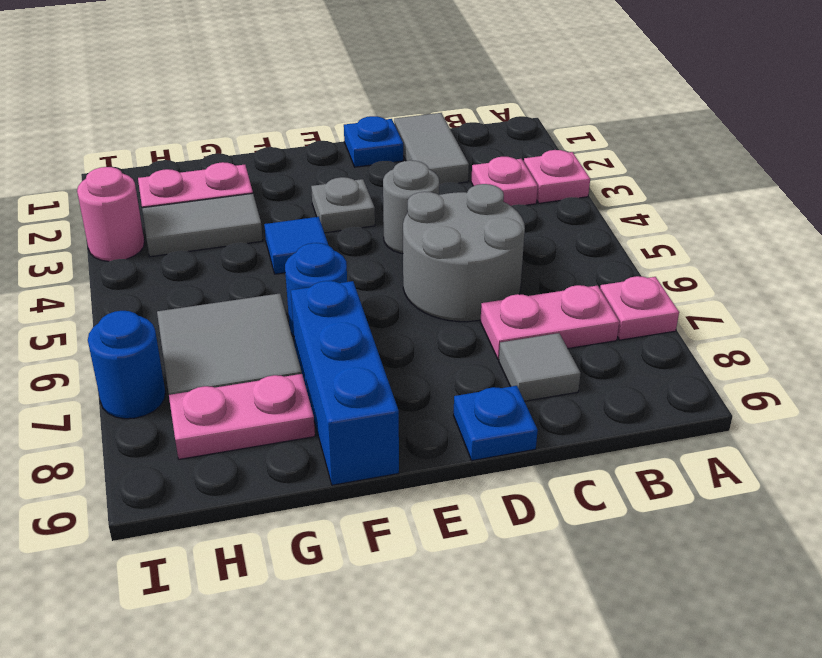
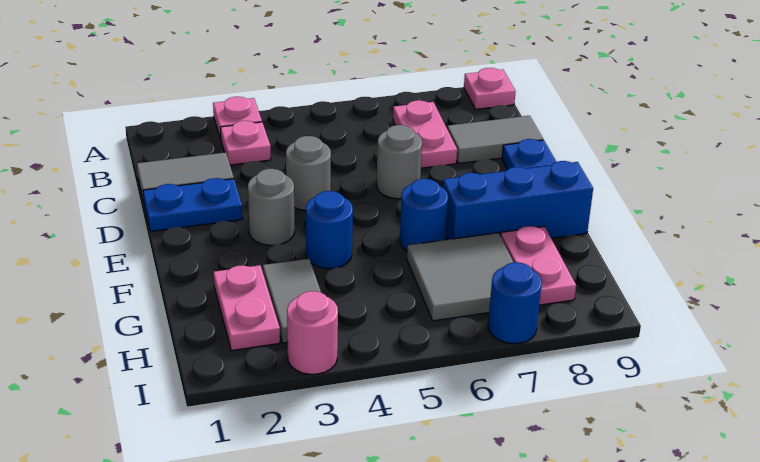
pink plate A7 level 1 -> pink plate A9 level 1
grey round brick C5:D6 level 1 -> grey round brick D6 level 1
grey tile C8 level 1 -> grey tile C8:C9 level 1
blue plate D1 level 1 -> blue plate D1:D2 level 1
grey plate E3 level 1 -> grey round brick E3 level 1
blue tile F4 level 1 -> blue round brick F4 level 1

